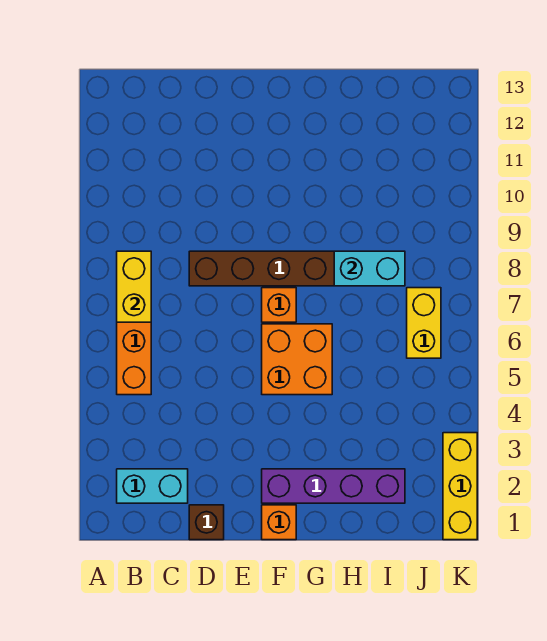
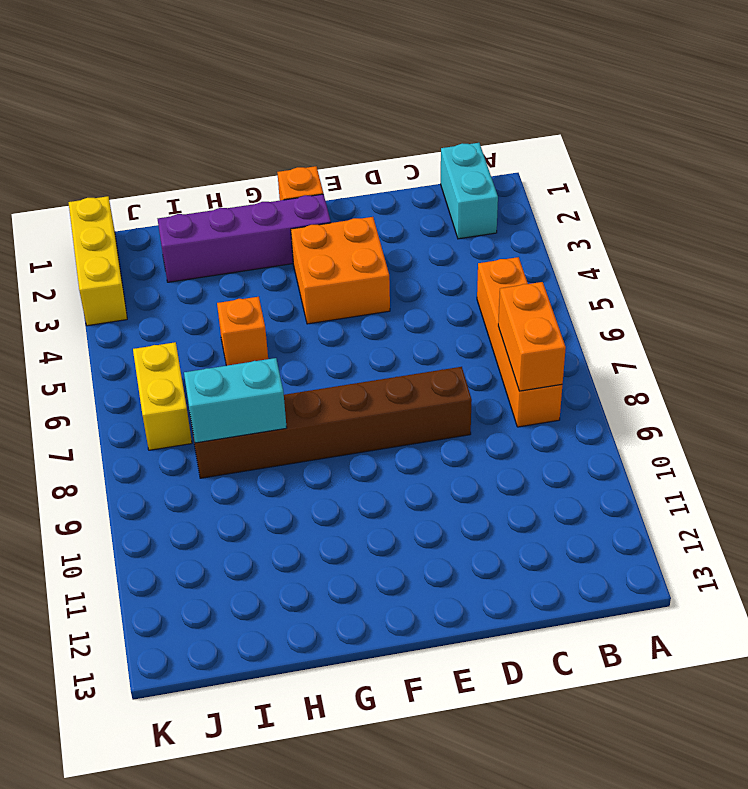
cyan brick B2:C2 level 1 -> cyan brick B1:B2 level 1
yellow brick B7:B8 level 2 -> orange brick B7:B8 level 2
brown brick D1 level 1 -> none
orange brick F5:G6 level 1 -> orange brick E3:F4 level 1
orange brick F7 level 1 -> orange brick H5 level 1

